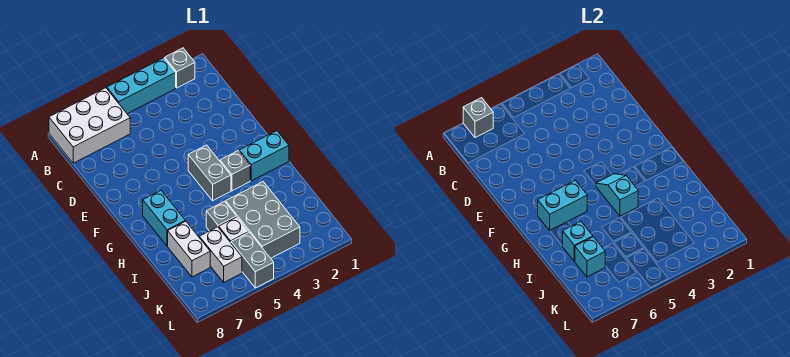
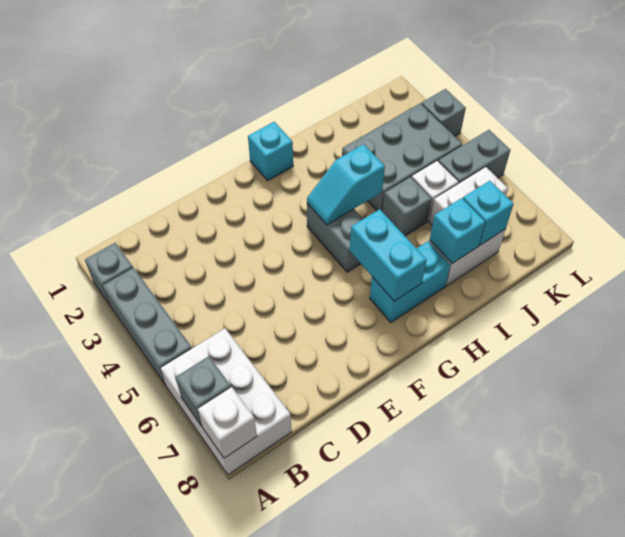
cyan brick A3:A5 level 1 -> grey brick A3:A5 level 1
none -> white brick A8 level 2
grey brick F4:G4 level 1 -> grey brick G4:G5 level 1
cyan brick G1:G2 level 1 -> cyan brick G1 level 1
grey brick G3 level 1 -> grey brick L3 level 1

